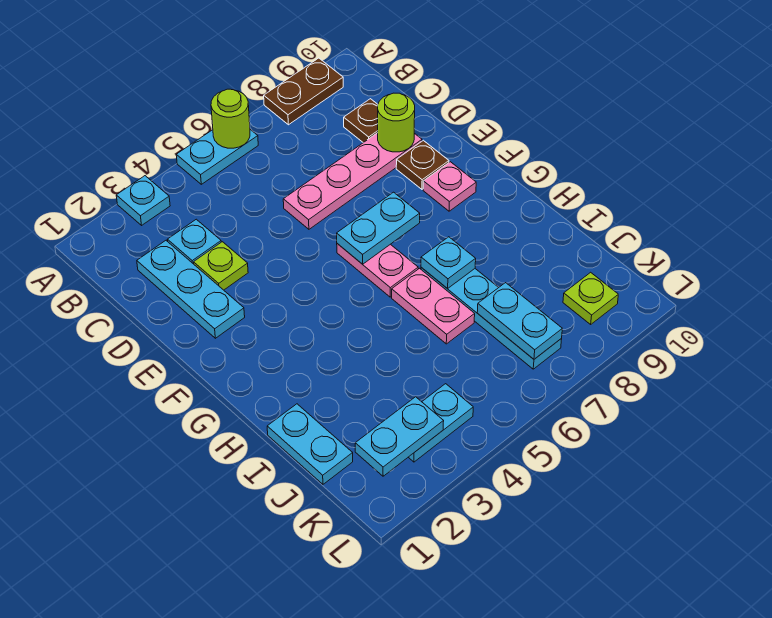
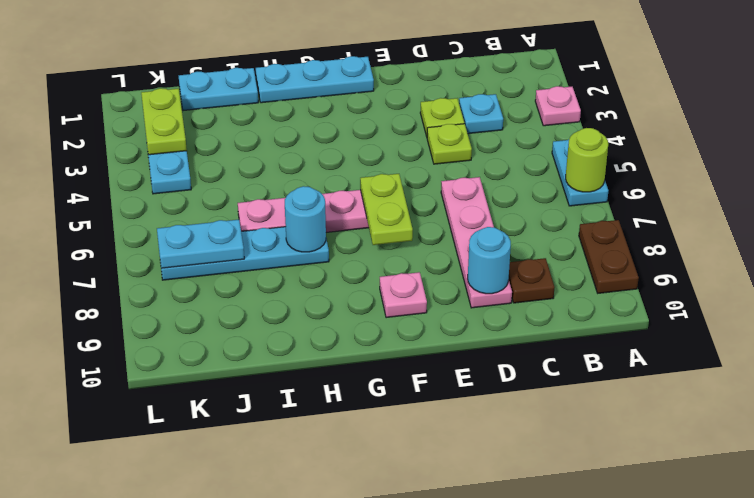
cyan plate A3 level 1 -> pink plate A3 level 1
cyan plate C2:E2 level 1 -> cyan plate F1:H1 level 1
lime round brick D9 level 2 -> cyan round brick D9 level 2
brown plate E9 level 1 -> none
cyan plate F6:F7 level 2 -> lime plate F6:F7 level 2
cyan plate H7 level 2 -> cyan round brick H7 level 2
cyan plate K2:K3 level 2 -> lime plate K2:K3 level 2
lime plate K9 level 1 -> lime plate D4 level 1

